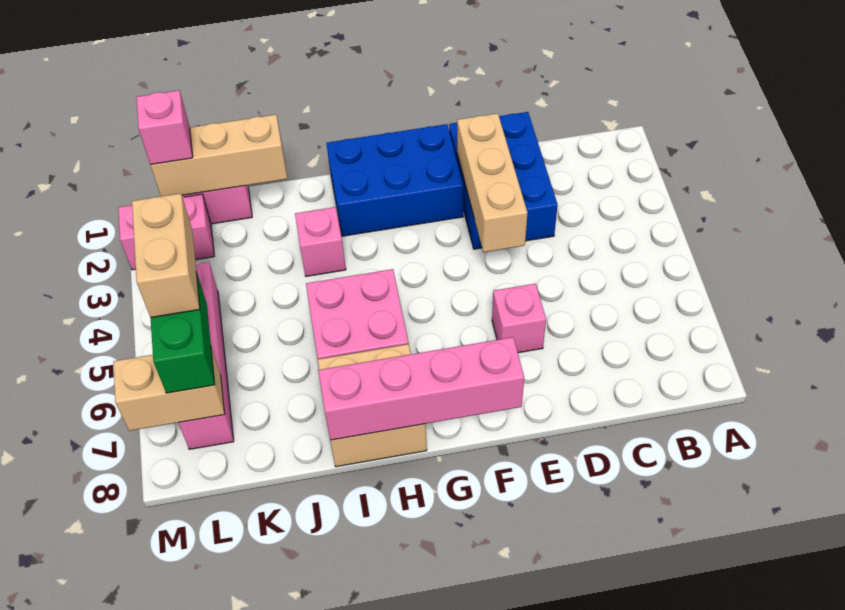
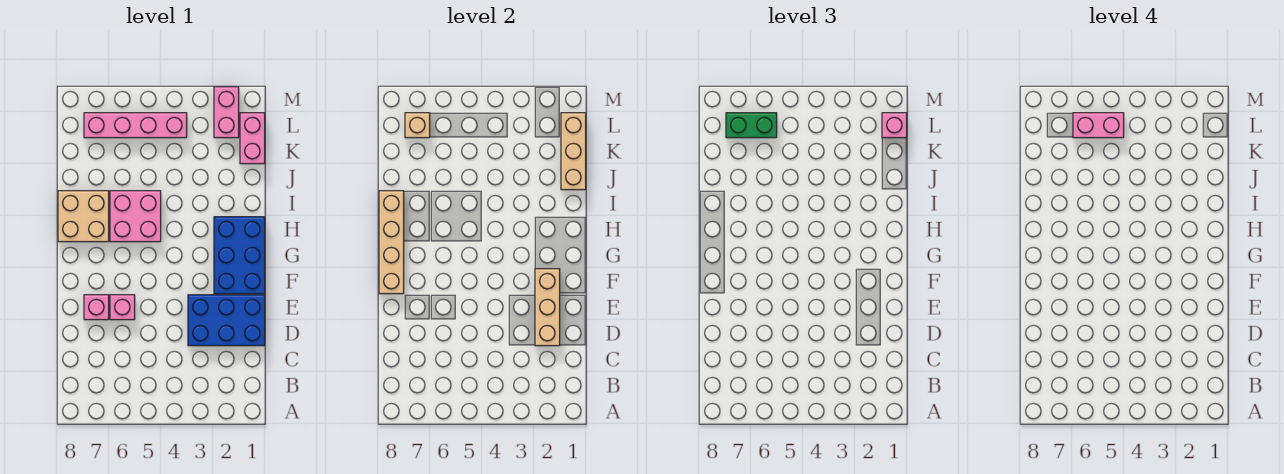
tan brick E2:E4 level 2 -> tan brick D2:F2 level 2
pink brick F8:I8 level 2 -> tan brick F8:I8 level 2
pink brick I3 level 1 -> pink brick E7 level 1
tan brick L5:L6 level 4 -> pink brick L5:L6 level 4
tan brick L7:M7 level 2 -> tan brick L7 level 2

